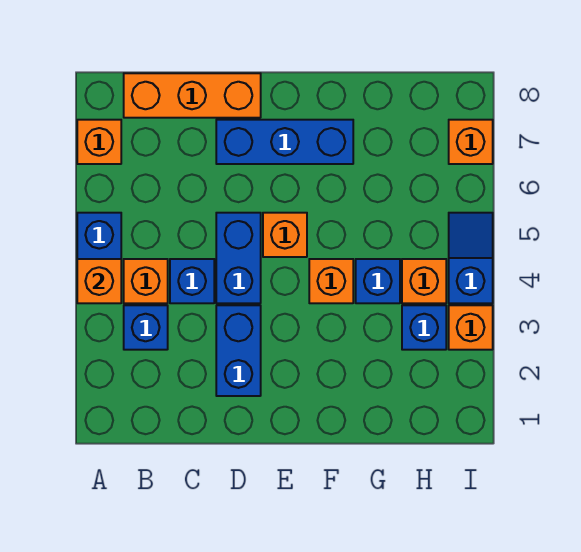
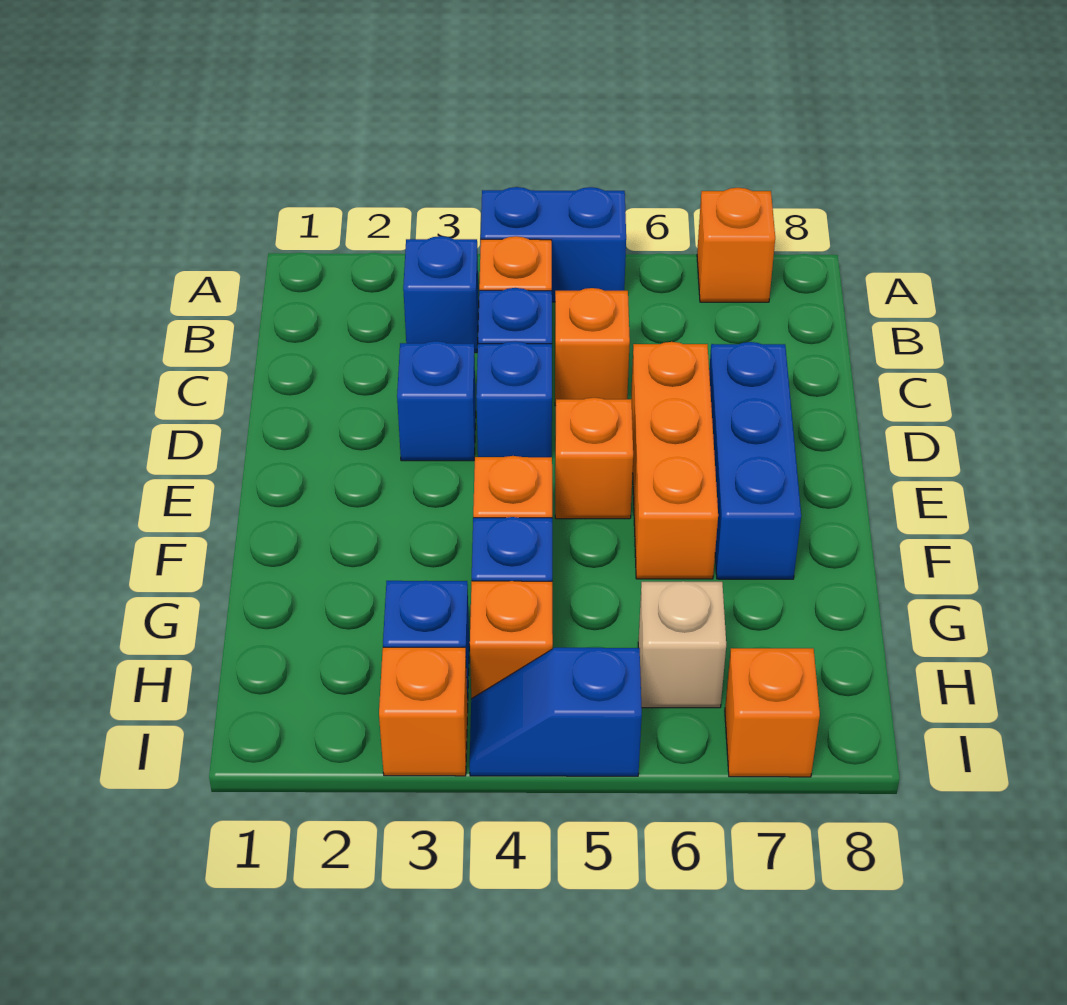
orange brick A4 level 2 -> orange brick C5 level 1
orange brick B8:D8 level 1 -> orange brick D6:F6 level 1
blue brick D2:D3 level 1 -> blue brick D3 level 1
blue brick D4:D5 level 1 -> blue brick D4 level 1
none -> tan brick H6 level 1
blue slope I4:I5 level 1 top 4 -> blue slope I4:I5 level 1 top 5

